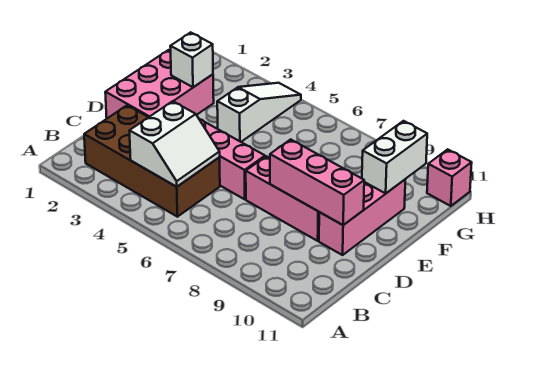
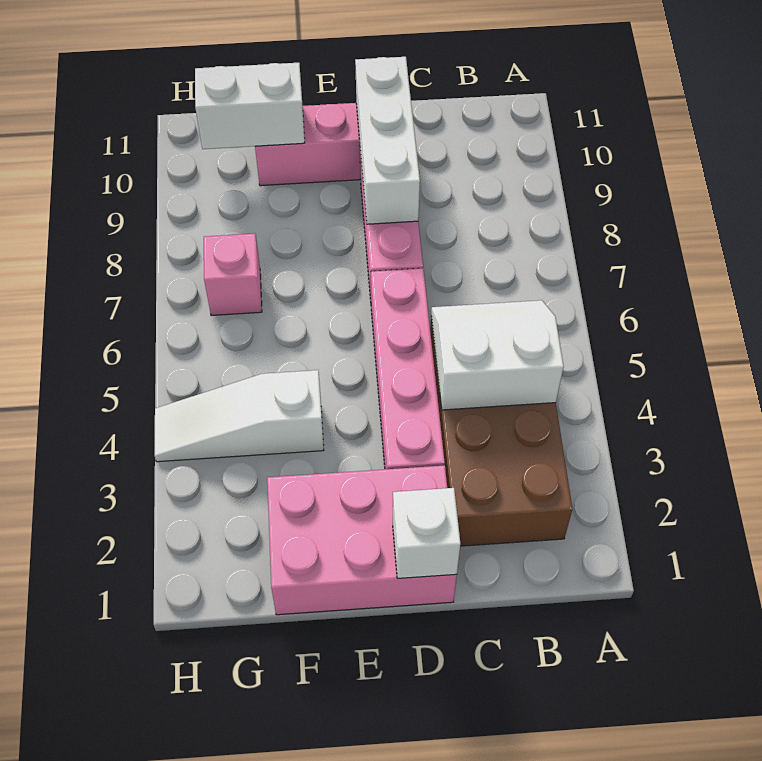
pink brick D8:D10 level 2 -> white brick D8:D10 level 2
white brick F2 level 2 -> white brick D1 level 2
pink brick H11 level 1 -> pink brick G7 level 1

